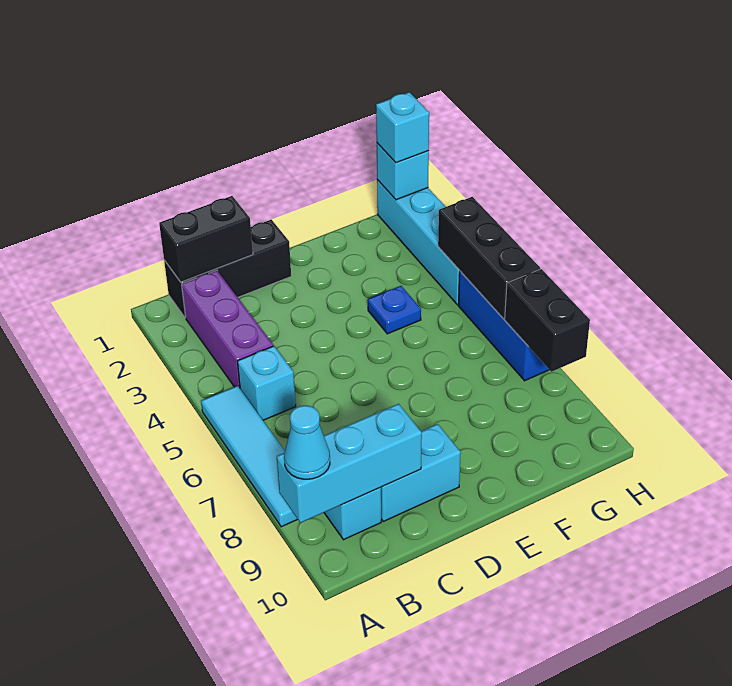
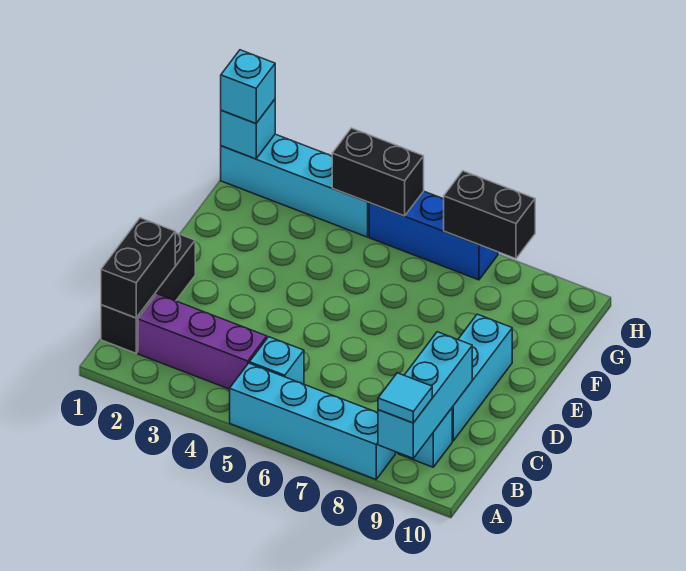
cyan tile A5:A8 level 1 -> cyan brick A5:A8 level 1
cyan cone A9 level 3 -> cyan tile A9 level 3
cyan brick C9:D9 level 1 -> cyan brick C9:E9 level 1
blue plate F4 level 1 -> none
black brick H4:H6 level 2 -> black brick H4:H5 level 2

